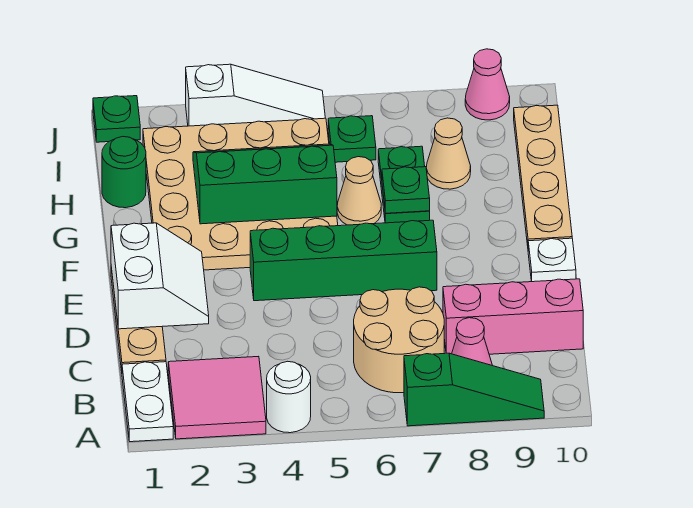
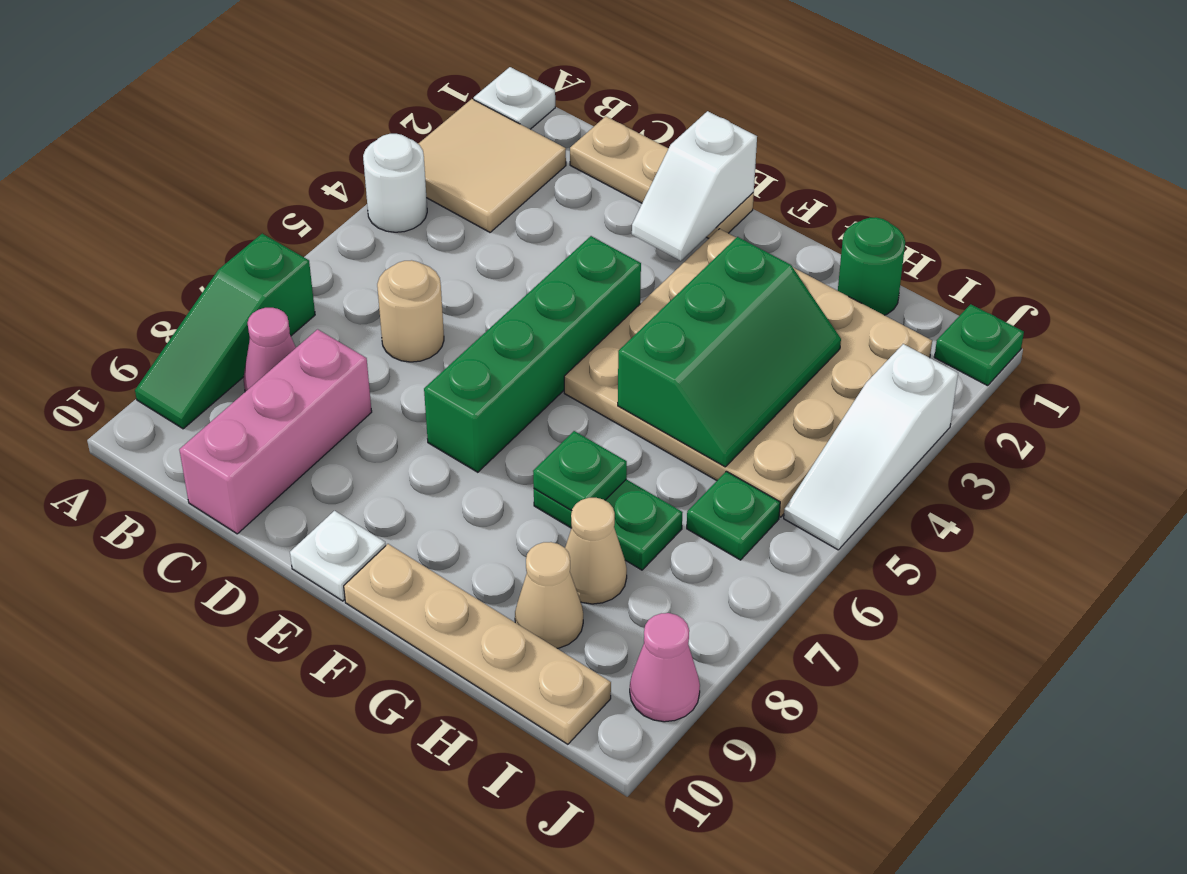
white plate A1:B1 level 1 -> white plate A1 level 1
pink tile A2:B3 level 1 -> tan tile A2:B3 level 1
tan round brick B6:C7 level 1 -> tan round brick C6 level 1
white slope D1:E2 level 2 top 1 -> white slope E1:E2 level 2 top 1
tan cone G6 level 1 -> tan cone H9 level 1

